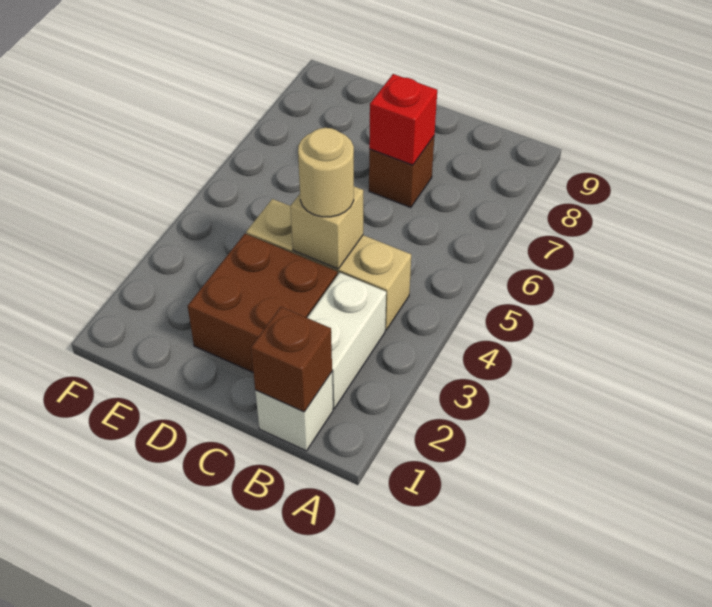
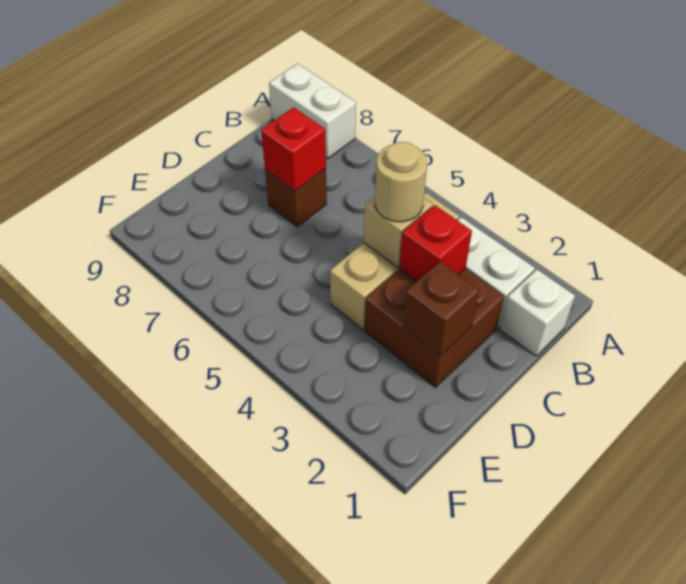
none -> white brick A8:A9 level 1
brown brick B1 level 2 -> brown brick D2 level 2
none -> red brick C3 level 2

